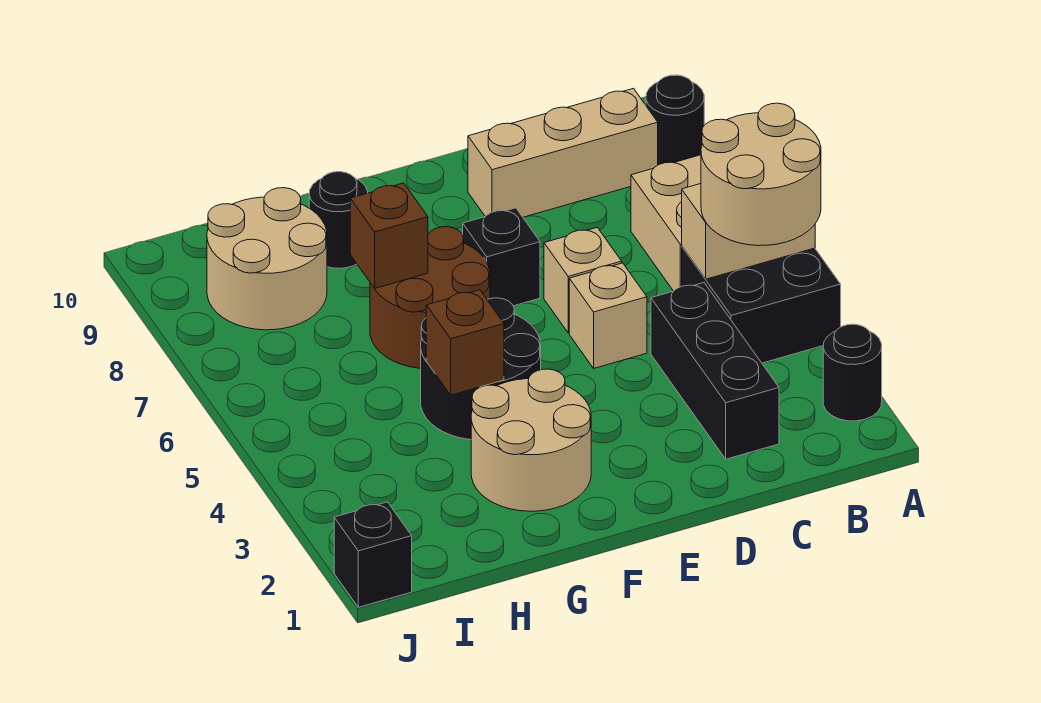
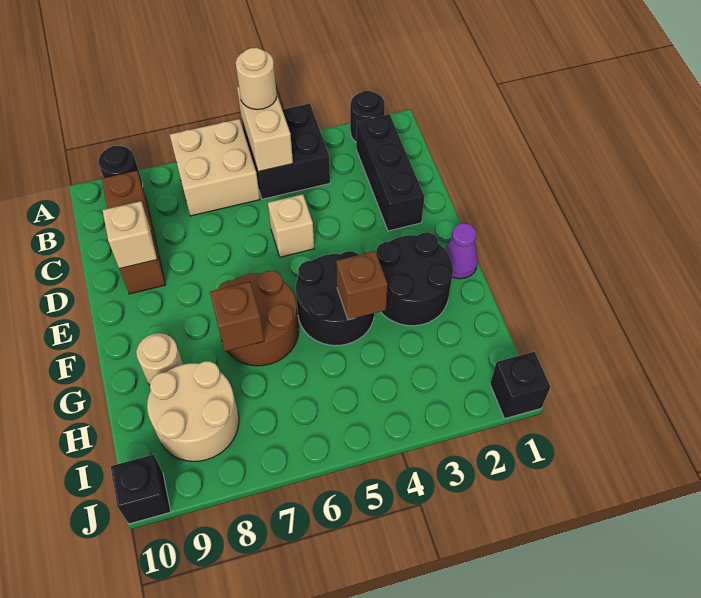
tan round brick A4:B5 level 3 -> tan round brick A5 level 3
tan brick B9:D9 level 1 -> brown brick B9:D9 level 1
black brick C2:C4 level 1 -> black brick B2:D2 level 1
tan brick D6 level 1 -> tan brick D9 level 2
black brick E7 level 1 -> black brick J10 level 1
none -> purple cone F1 level 1
tan round brick F2:G3 level 1 -> black round brick F2:G3 level 1
black round brick G9 level 1 -> tan round brick G9 level 1

